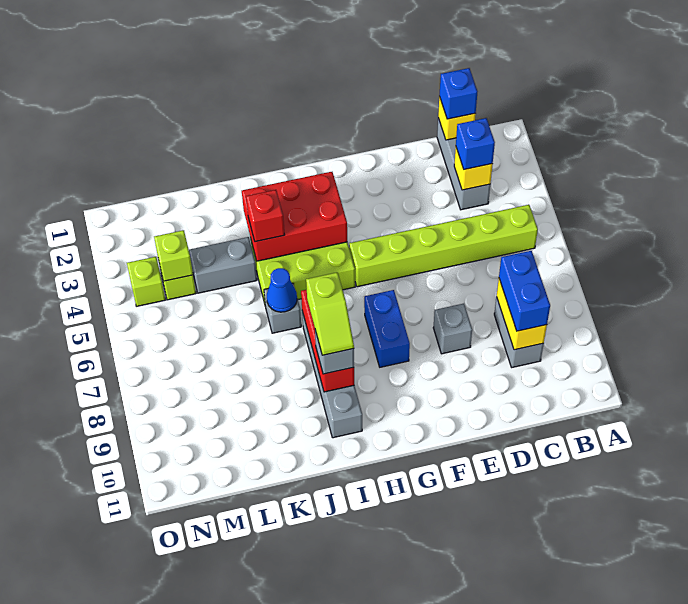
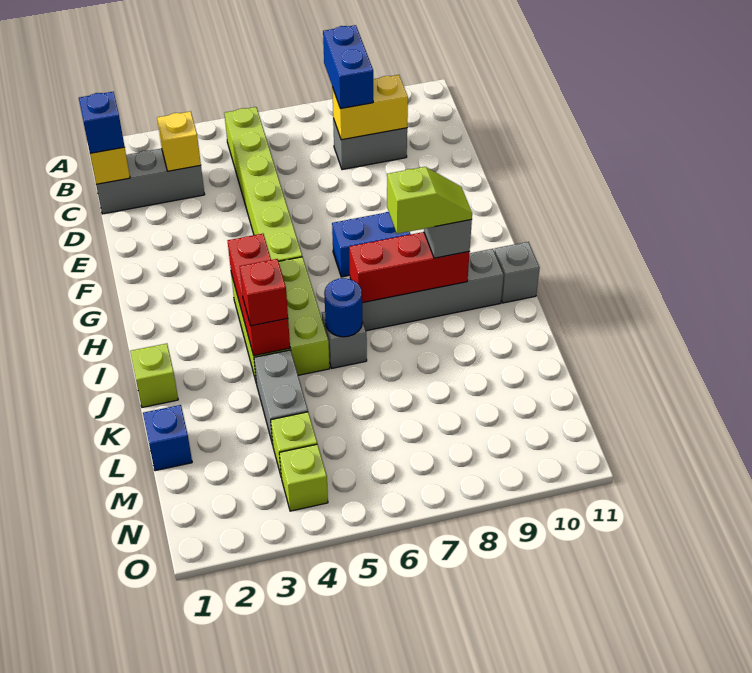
blue brick C3 level 3 -> blue brick L1 level 1
blue brick C8:C9 level 3 -> blue brick B8:C8 level 3
grey brick E8 level 1 -> grey brick I11 level 1
red brick H3:J4 level 2 -> red brick H4:J4 level 2
blue cone J6 level 2 -> blue round brick J6 level 2
lime brick M4 level 2 -> lime brick J1 level 1

